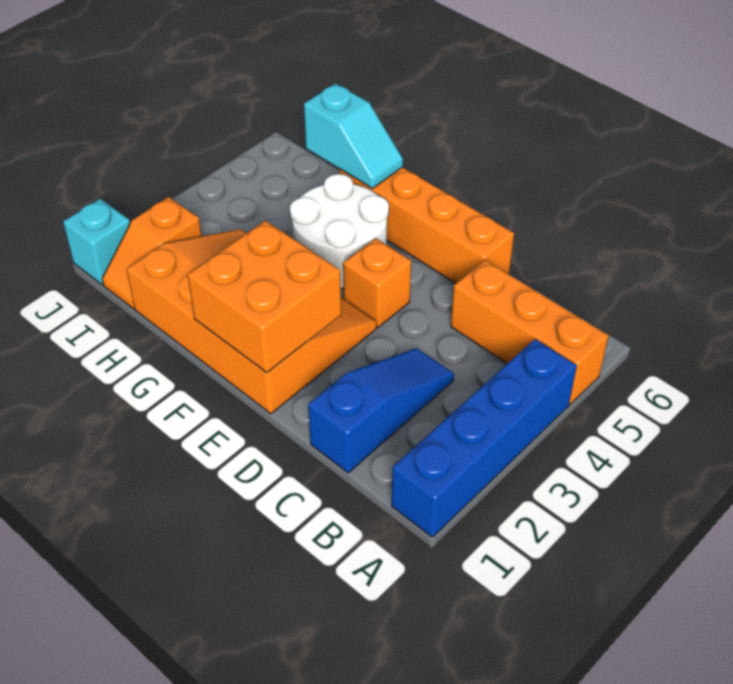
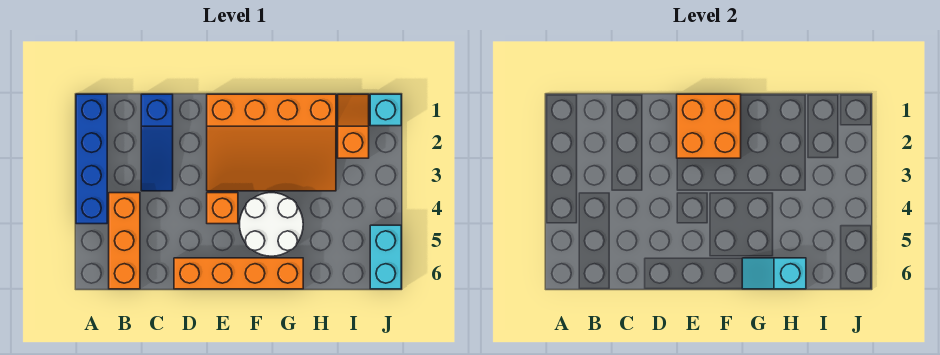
orange brick A5:C5 level 1 -> orange brick B4:B6 level 1
none -> cyan brick J5:J6 level 1

